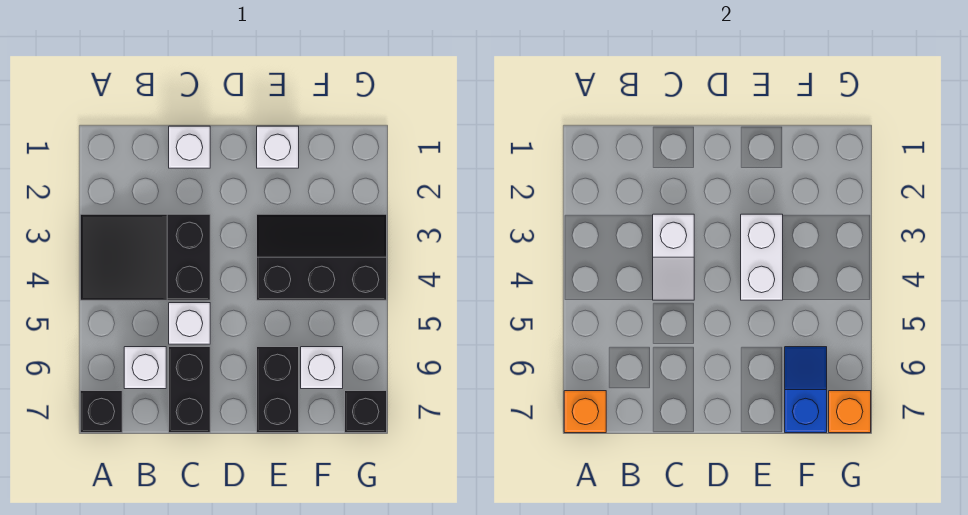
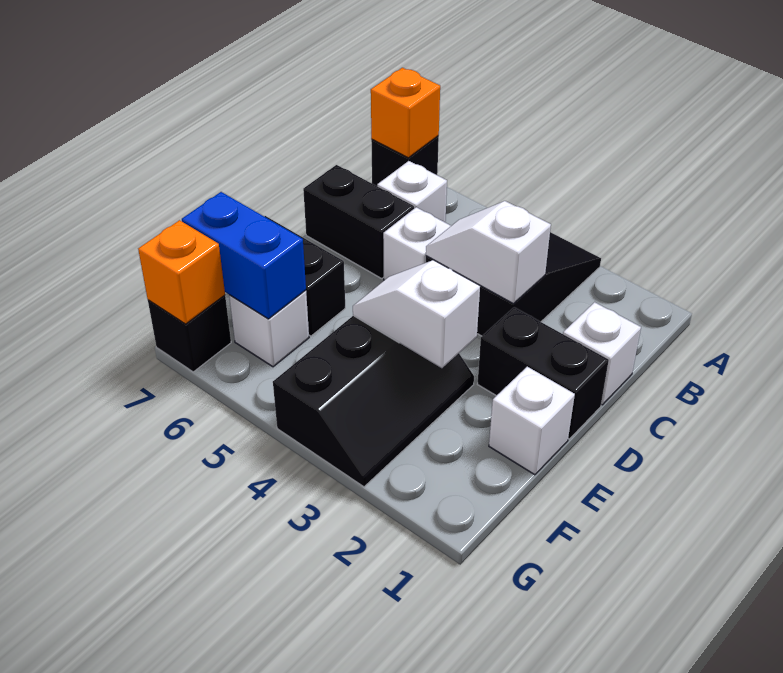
none -> black brick D1:D2 level 1
white brick E3:E4 level 2 -> white slope E3:E4 level 2 top 3
blue slope F6:F7 level 2 top 7 -> blue brick F6:F7 level 2

